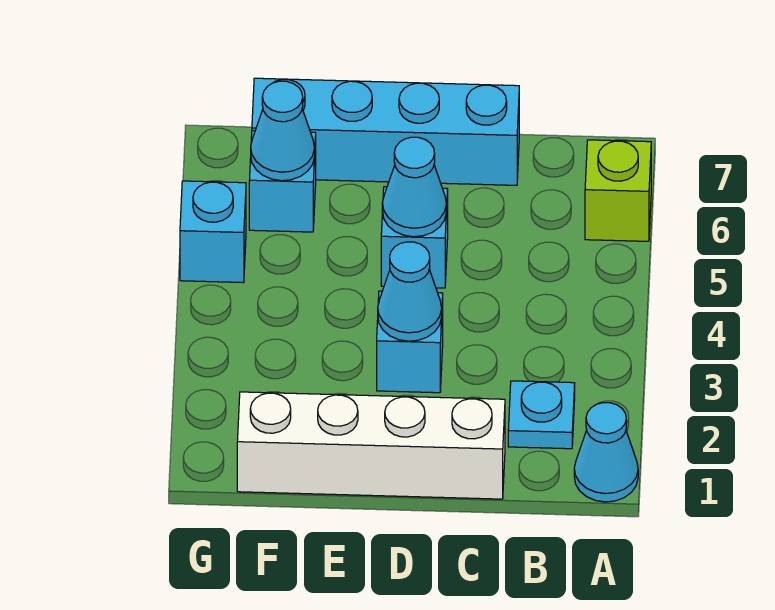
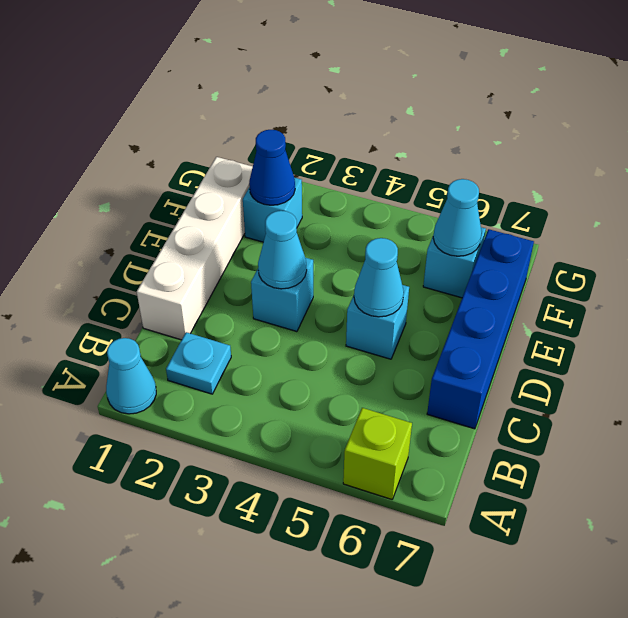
cyan brick C7:F7 level 1 -> blue brick C7:F7 level 1
none -> blue cone F2 level 2
cyan brick G5 level 1 -> cyan brick F2 level 1

